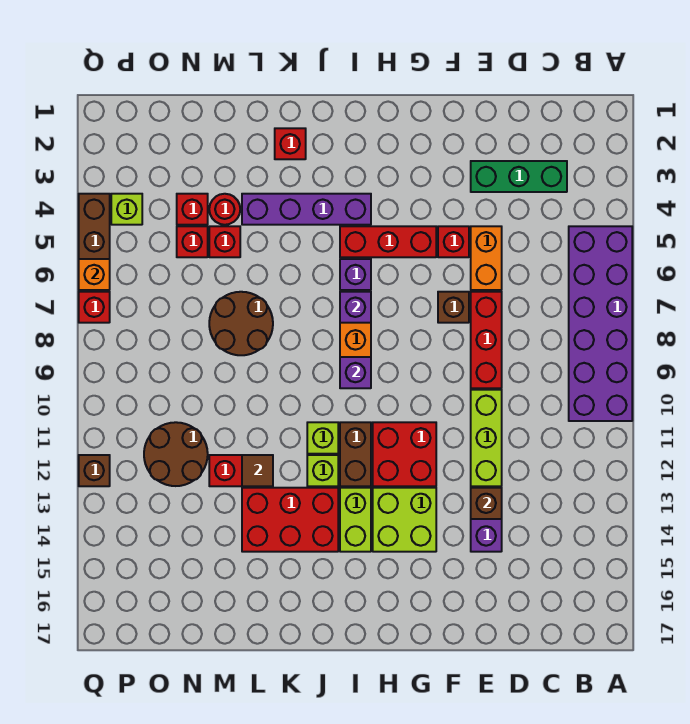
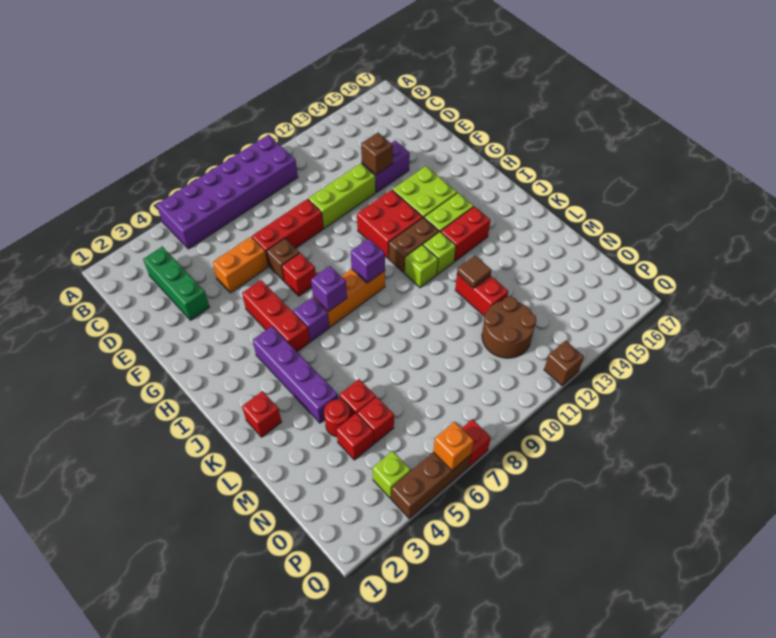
red brick F5 level 1 -> red brick G7 level 1
red brick J13:L14 level 1 -> red brick J13:J14 level 1
brown round brick L7:M8 level 1 -> none

